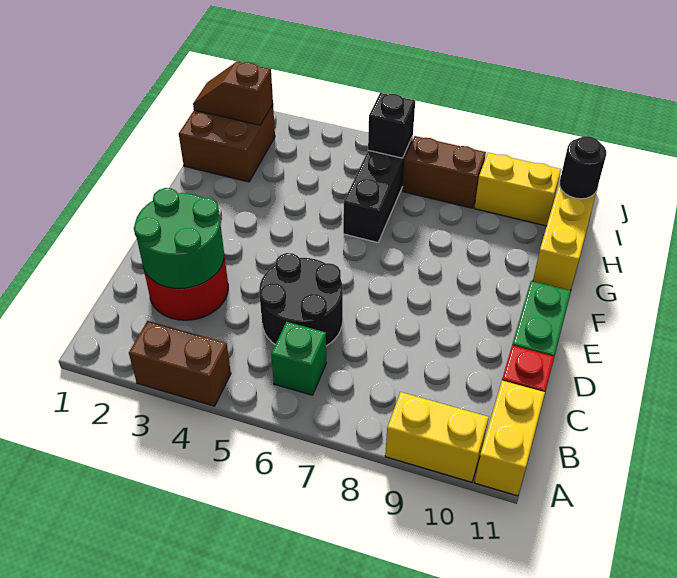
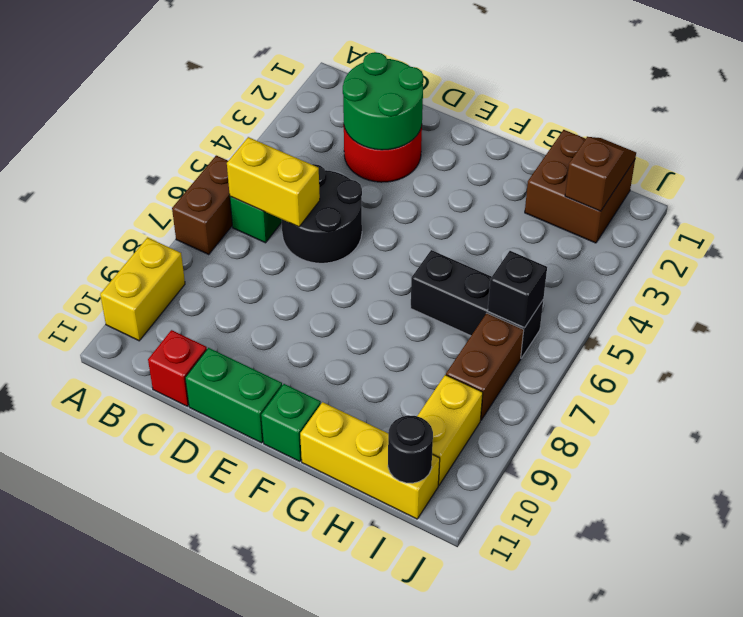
brown brick A3:A4 level 1 -> brown brick A6:A7 level 1
yellow brick A11:B11 level 1 -> yellow brick B6:C6 level 2
none -> green brick F11 level 1

